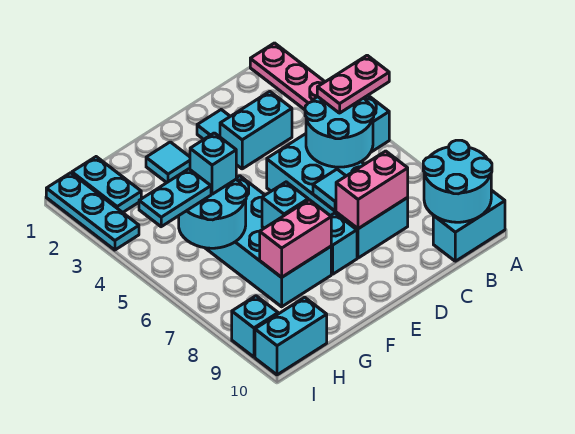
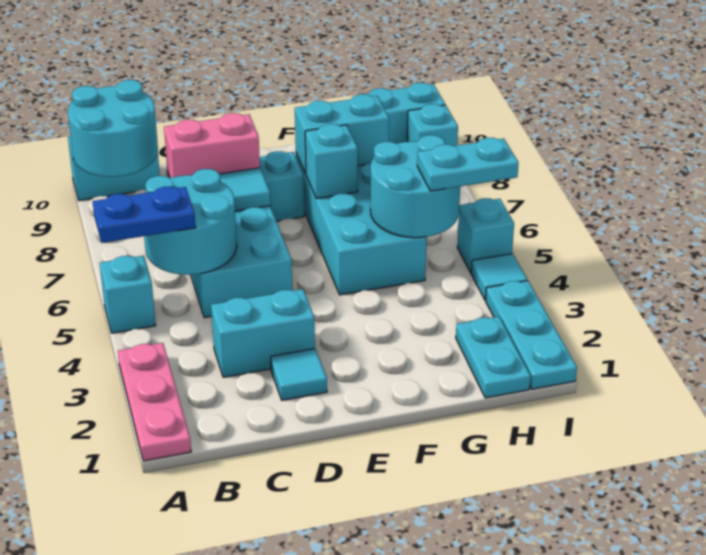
pink plate A5:B5 level 3 -> blue plate A5:B5 level 3
cyan tile F2 level 1 -> cyan tile I4 level 1
pink brick F8:G8 level 2 -> cyan brick F8:G8 level 2
cyan brick G5 level 3 -> cyan brick I5 level 1

